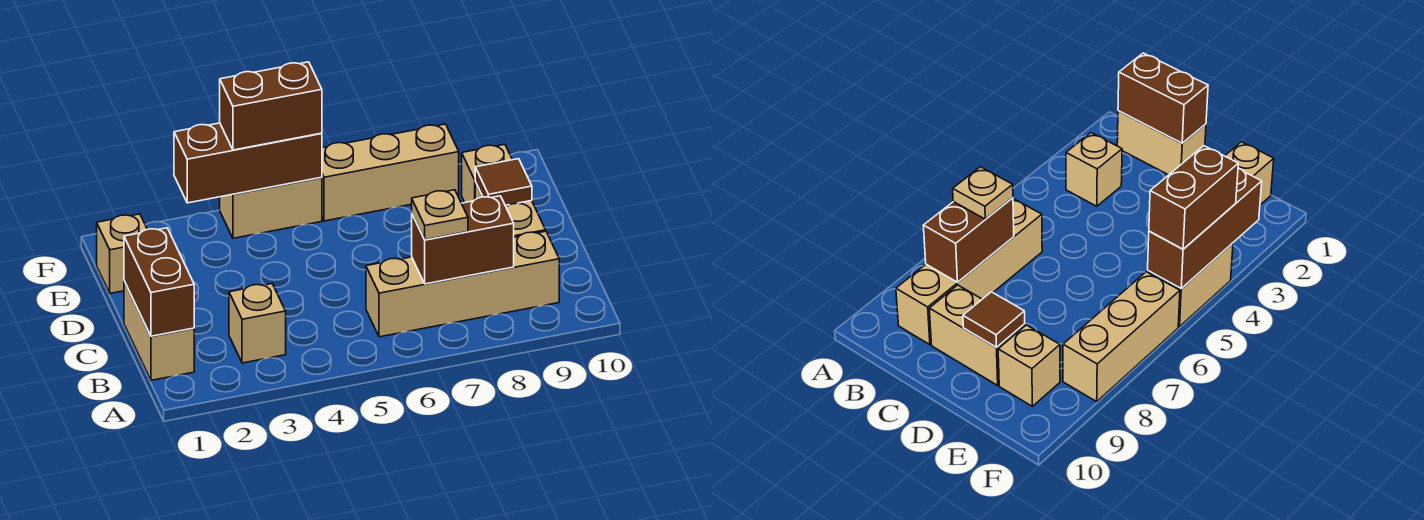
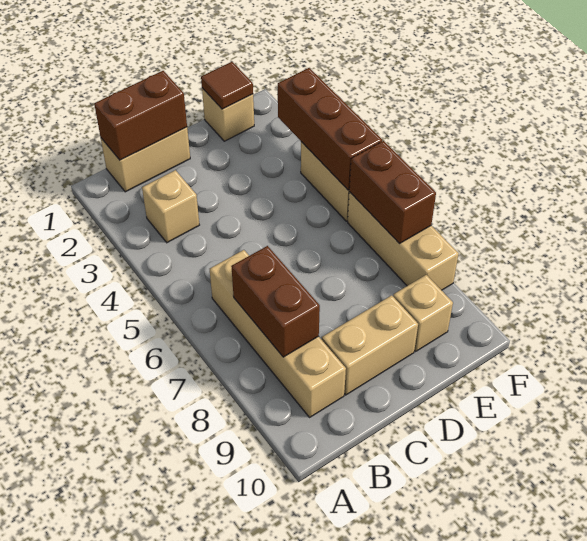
tan plate B7 level 3 -> none
brown tile D9 level 2 -> brown tile E1 level 2
brown brick F4:F5 level 3 -> brown brick F6:F7 level 2

